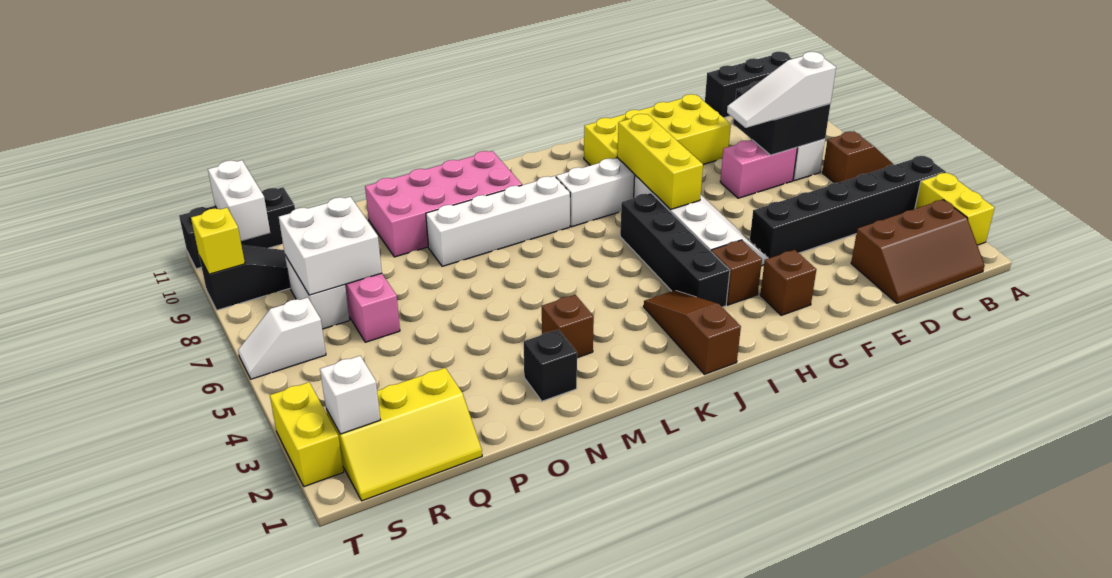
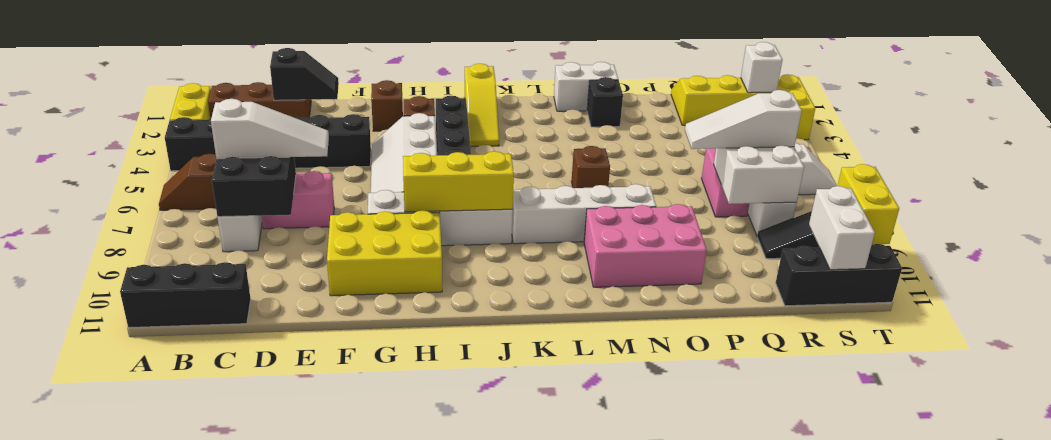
none -> black slope D2:E2 level 2 top D
yellow brick E9:H10 level 1 -> yellow brick F9:H10 level 1
yellow brick H6:H8 level 2 -> yellow brick H8:J8 level 2
brown slope J1:J3 level 1 top 1 -> yellow slope J1:J3 level 1 top 1
pink brick L9:O10 level 1 -> pink brick M9:O10 level 1
none -> white brick M1:N1 level 1
brown brick M3 level 1 -> brown brick M6 level 1
none -> white slope P7:R7 level 3 top R
yellow brick T9 level 2 -> yellow brick T9:T10 level 2

